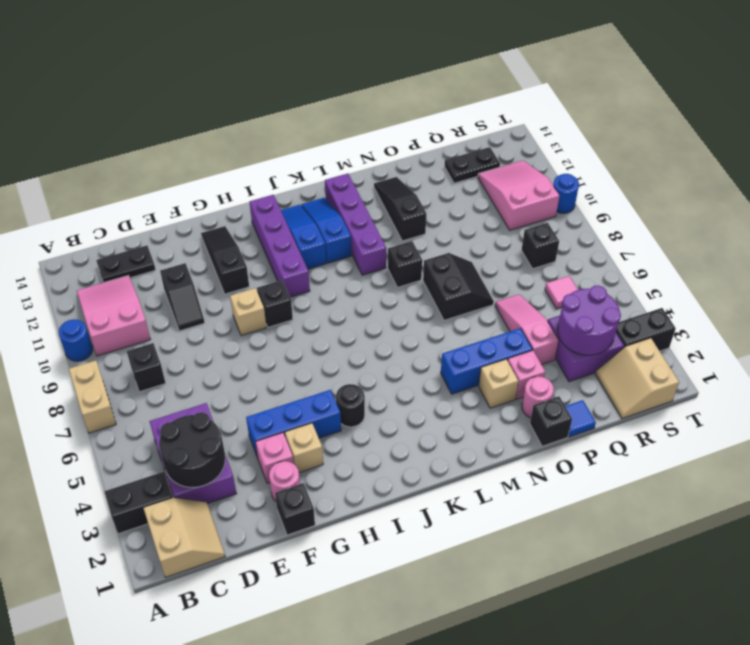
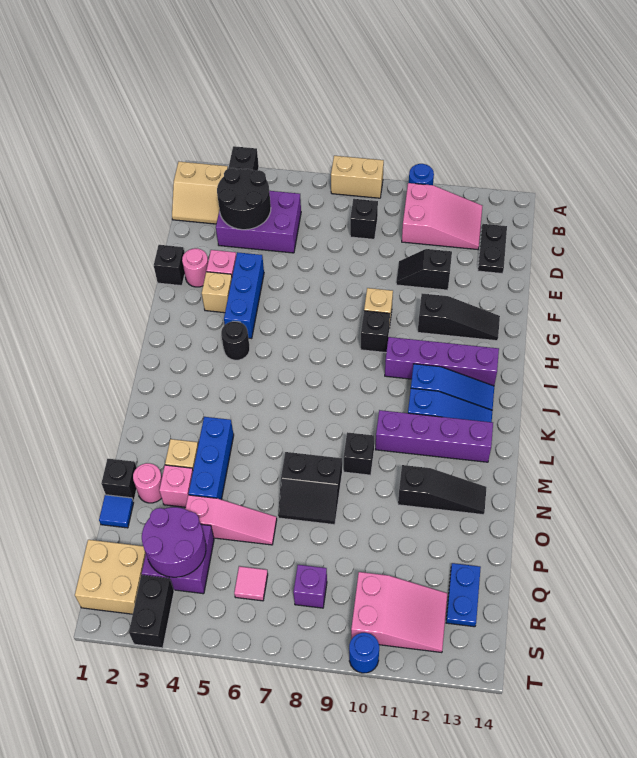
black plate Q13:R13 level 1 -> blue plate Q13:R13 level 1
tan slope R1:S2 level 1 top S -> tan brick R1:S2 level 1
black brick R8 level 1 -> purple brick R8 level 1

